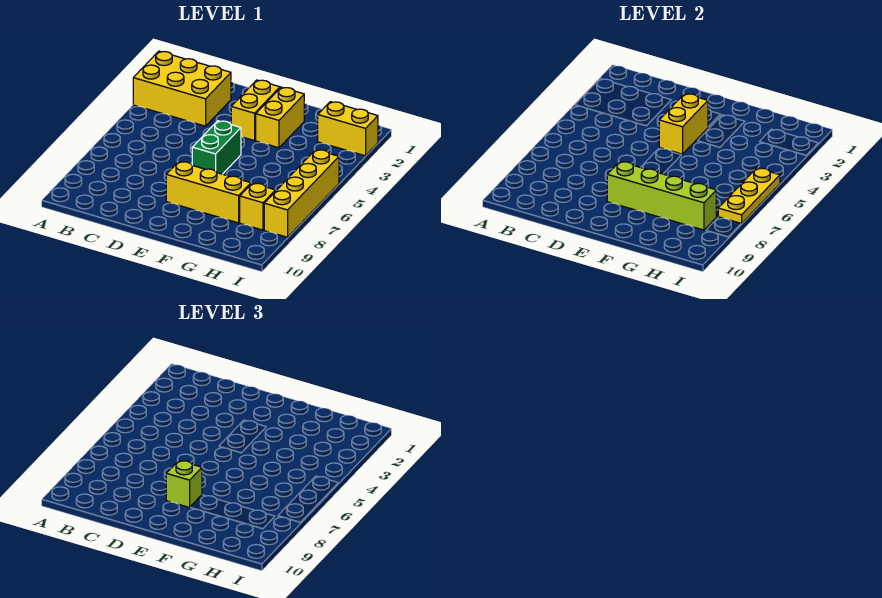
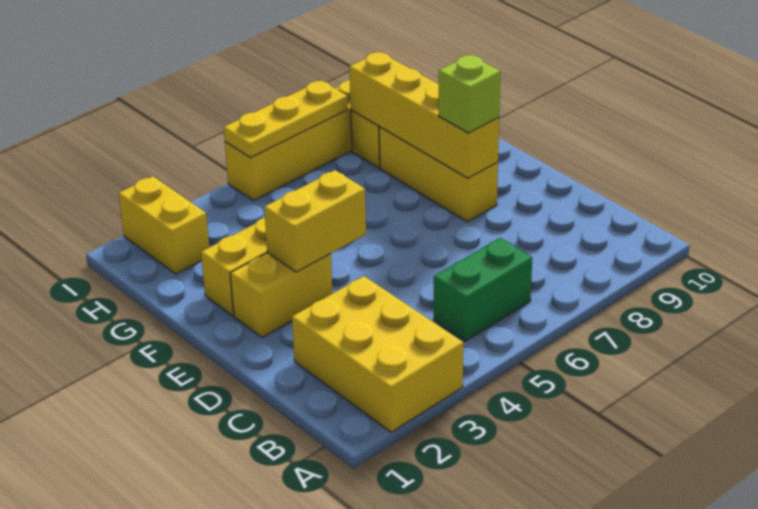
green brick E5:E6 level 1 -> green brick B5:B6 level 1
lime brick E8:H8 level 2 -> yellow brick E8:H8 level 2

